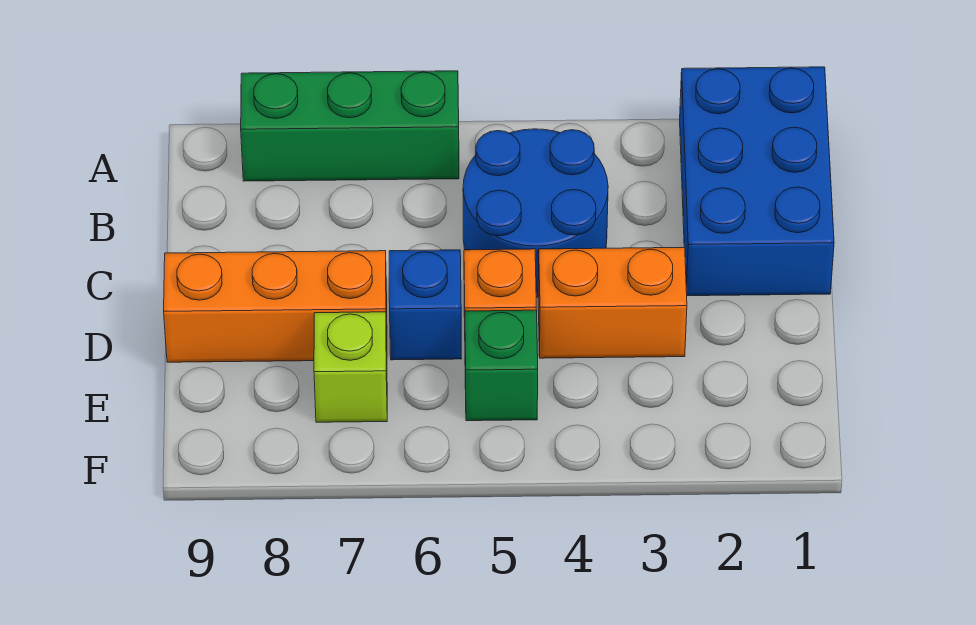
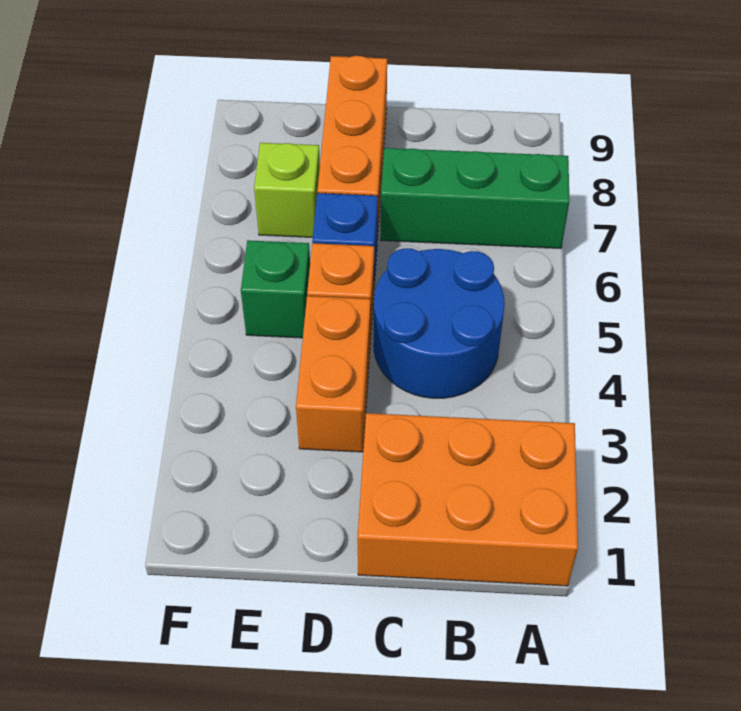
blue brick A1:C2 level 1 -> orange brick A1:C2 level 1
green brick A6:A8 level 1 -> green brick A7:C7 level 1

